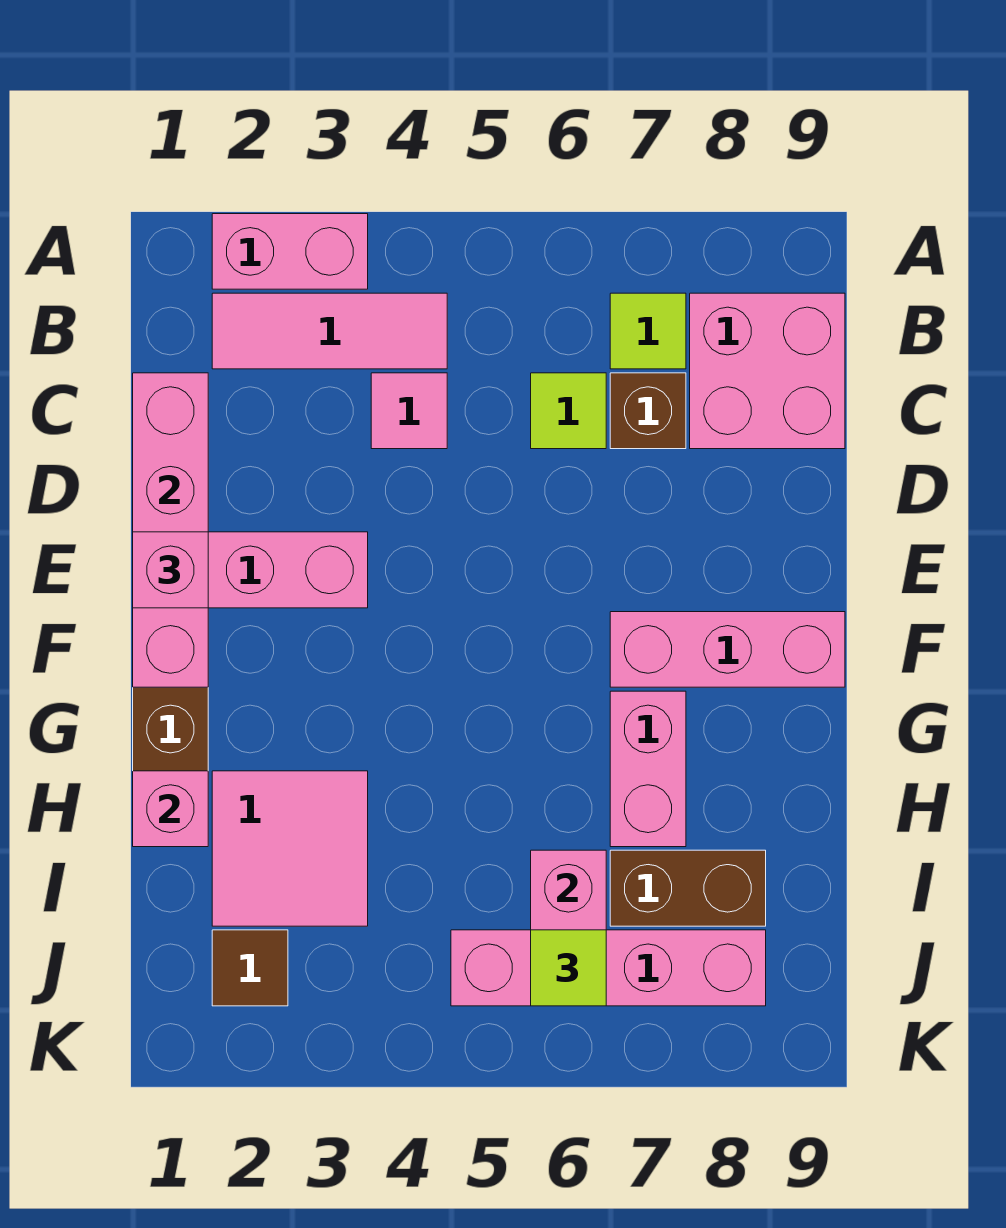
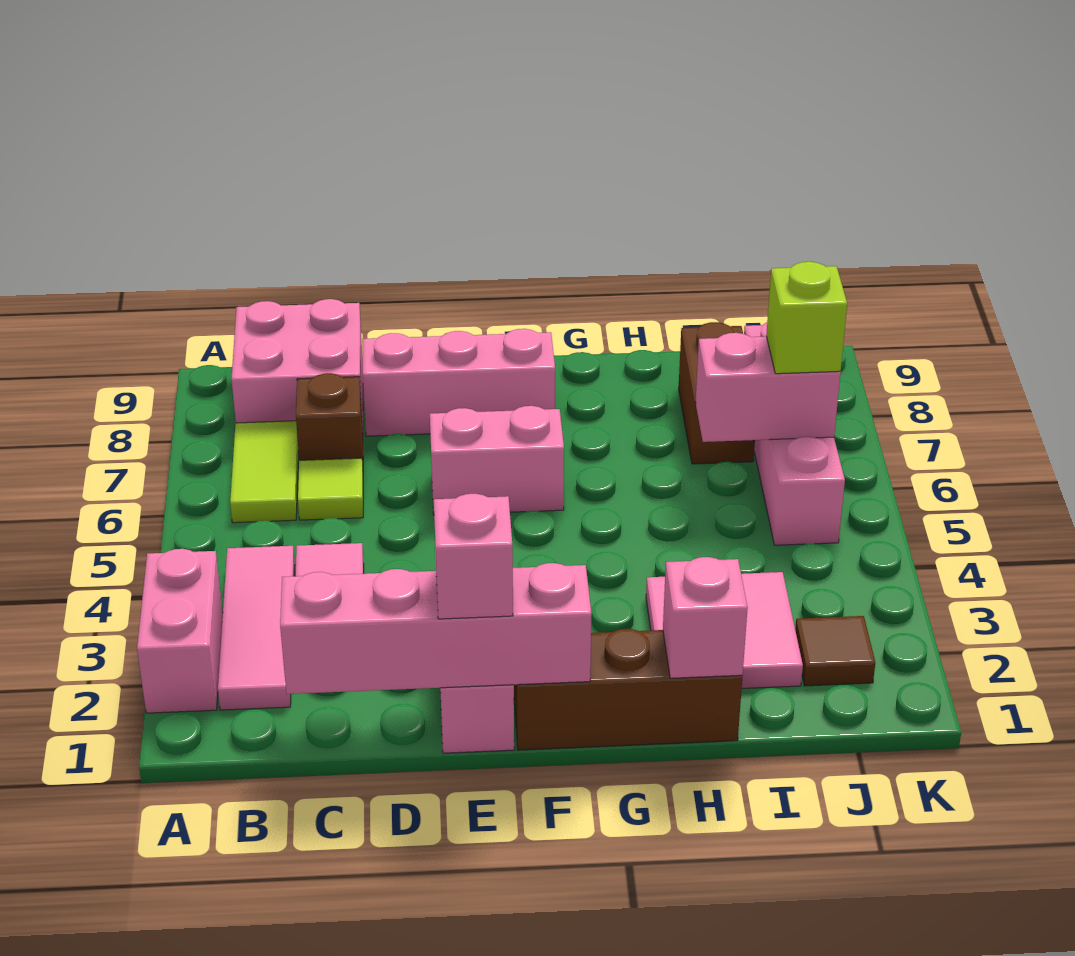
lime tile B7 level 1 -> lime tile B6:B7 level 1
pink brick F7:F9 level 1 -> pink brick D8:F8 level 1
pink brick G7:H7 level 1 -> pink brick E6:F6 level 1
lime tile J6 level 3 -> lime brick J6 level 3

